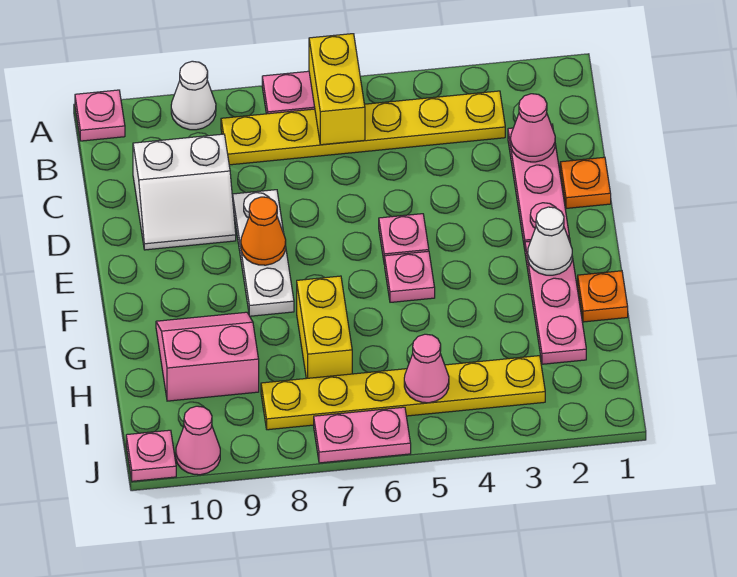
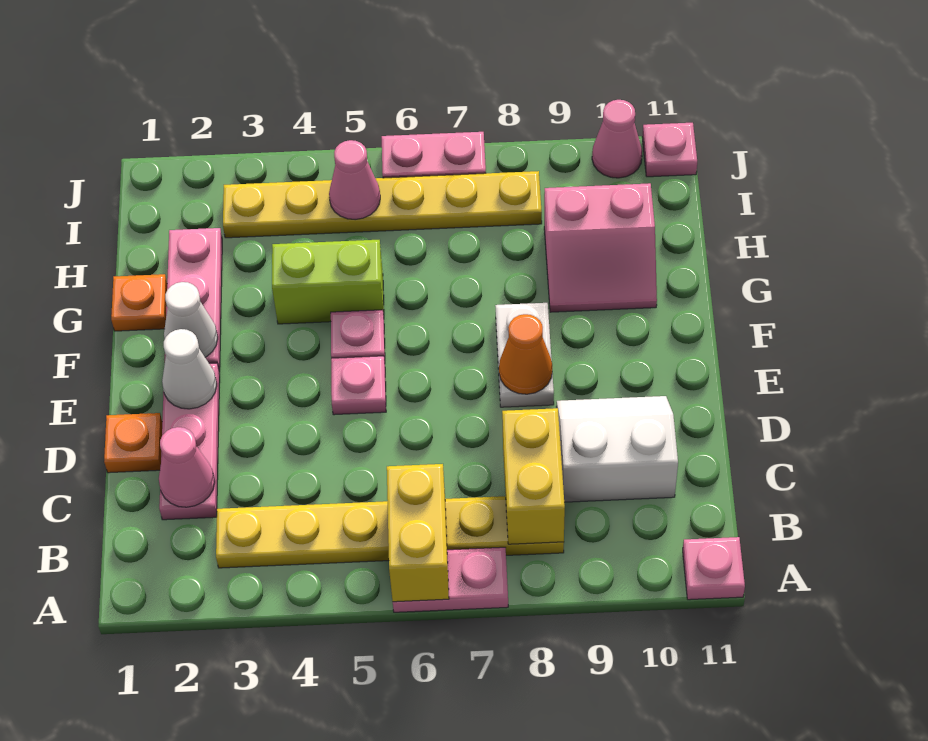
white cone A9 level 1 -> white cone E2 level 2
white plate D8:F8 level 1 -> white plate E8:F8 level 1
none -> lime brick G4:G5 level 1
yellow brick G7:H7 level 1 -> yellow brick B8:C8 level 2

